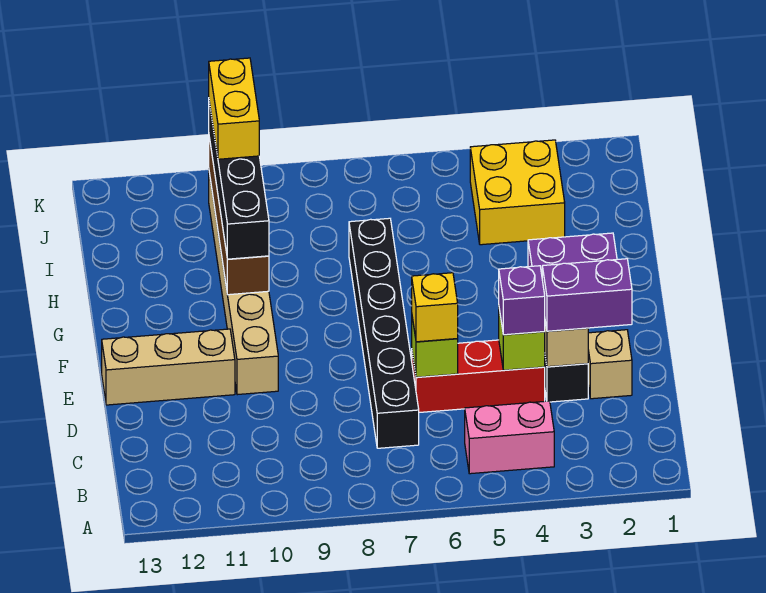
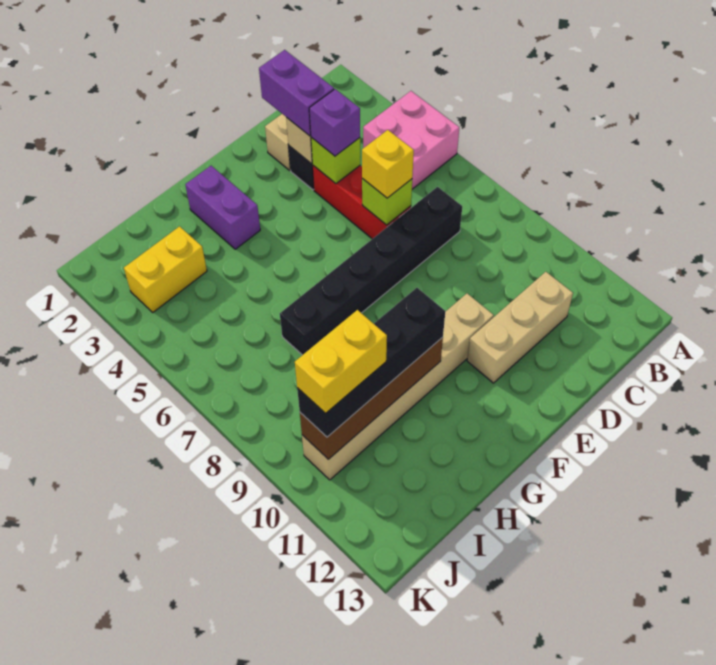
pink brick B4:B5 level 1 -> pink brick A4:B5 level 1
tan brick E11:E13 level 1 -> tan brick C11:E11 level 1
yellow brick I3:J4 level 1 -> yellow brick I3:J3 level 1

